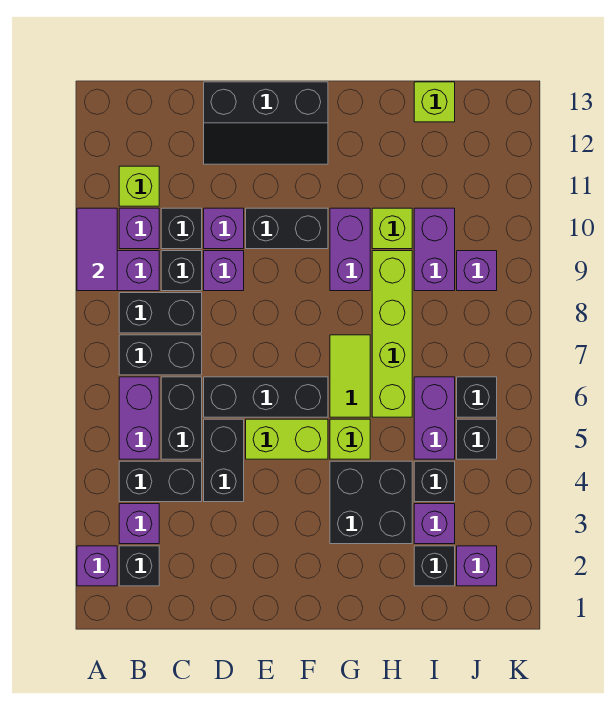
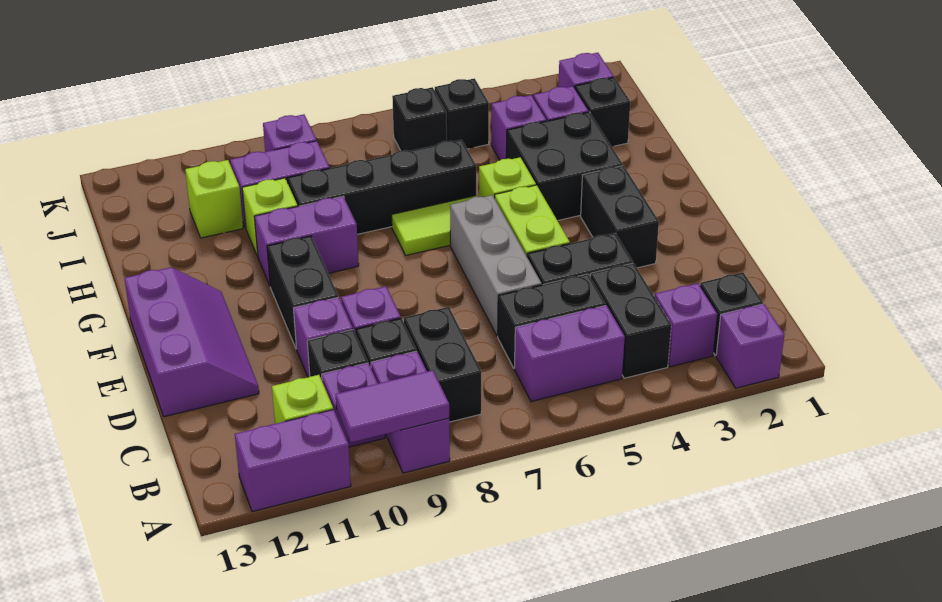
black brick B7:C7 level 1 -> black brick E3:F3 level 1
black brick D6:F6 level 1 -> grey brick D6:F6 level 1
black slope D12:F13 level 1 top 13 -> purple slope D12:F13 level 1 top 13
lime brick H6:H9 level 1 -> black brick H6:H9 level 1
black brick I4 level 1 -> purple brick I4 level 1
purple brick I5:I6 level 1 -> purple brick A11:A12 level 1
lime brick I13 level 1 -> lime brick I11 level 1

